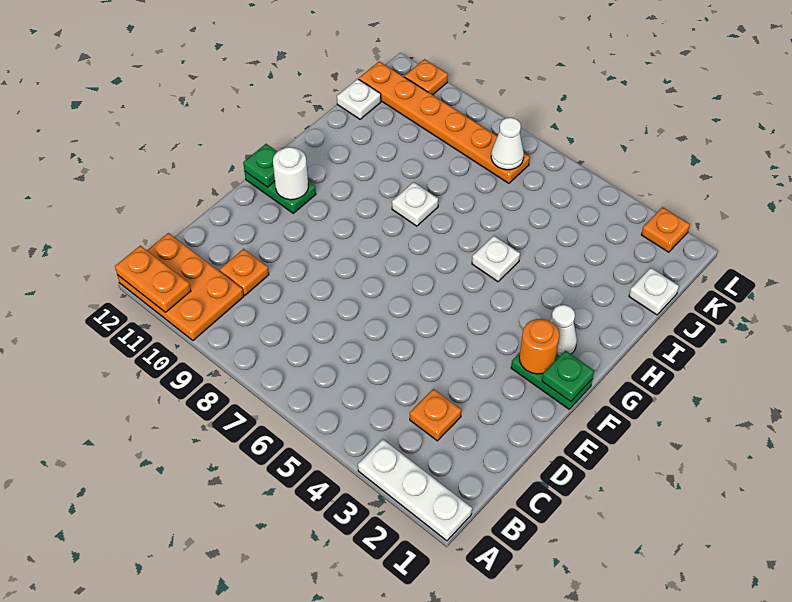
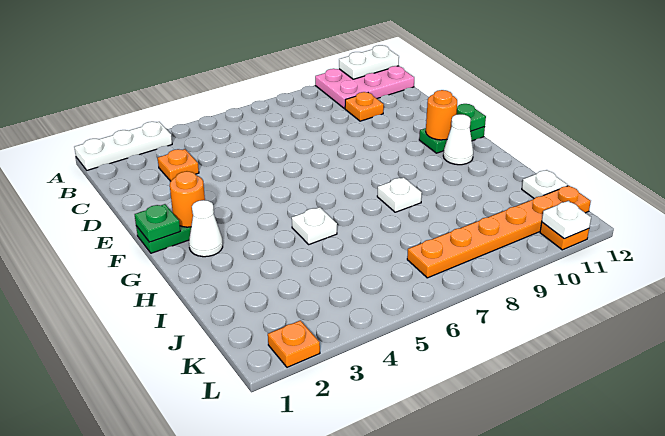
orange plate A10:B12 level 1 -> pink plate A10:B12 level 1
orange plate A11:A12 level 2 -> white plate A11:A12 level 2
white round brick F11 level 2 -> orange round brick F11 level 2
white plate J1 level 1 -> white plate L11 level 2
white cone K7 level 2 -> white cone G11 level 1

